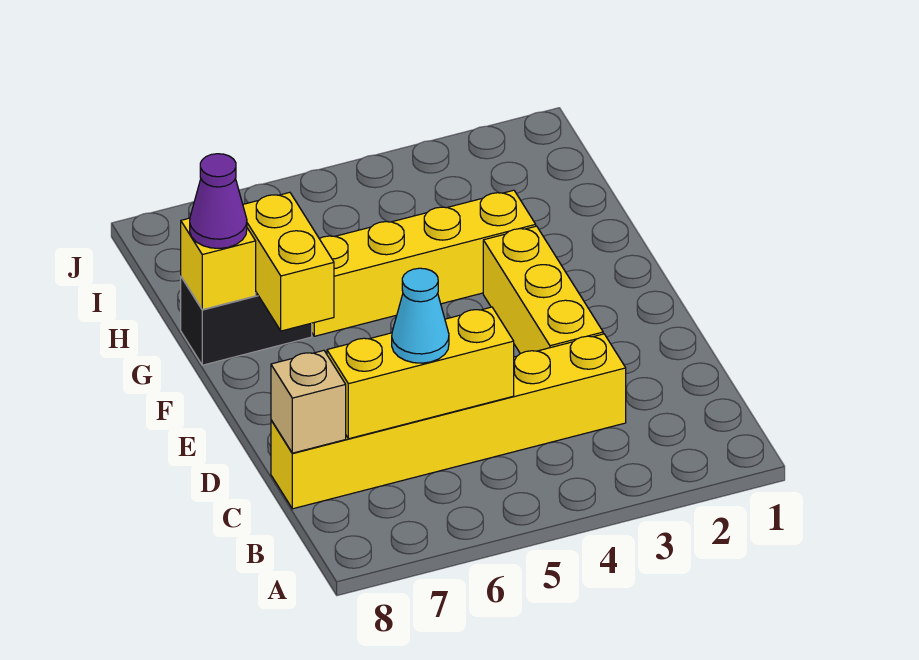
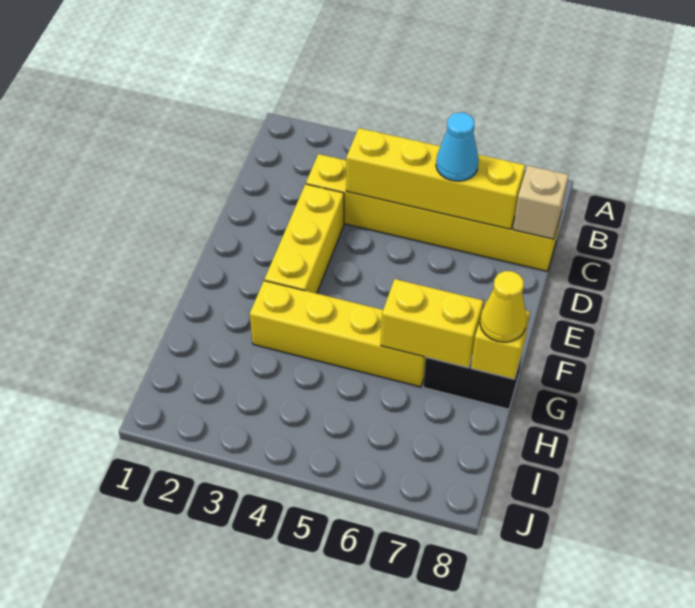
yellow brick C5:C7 level 2 -> yellow brick C4:C7 level 2
yellow brick F7:G7 level 2 -> yellow brick G6:G7 level 2
purple cone G8 level 3 -> yellow cone G8 level 3

